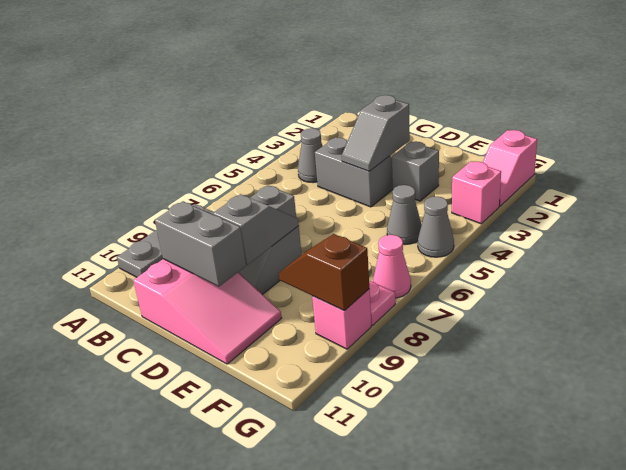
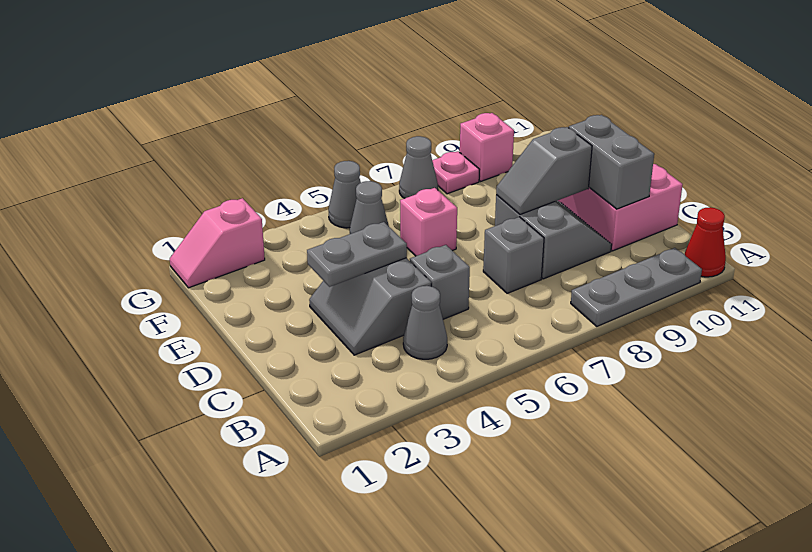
none -> red cone A11 level 1
grey slope D3:D4 level 2 top 3 -> grey plate D3:D4 level 2
grey brick E3 level 1 -> grey brick C5 level 1
brown slope F9:G9 level 2 top G -> none
pink slope G1:G2 level 1 top 1 -> pink slope G1:G2 level 1 top 2
pink brick G3 level 1 -> pink brick E6 level 1
pink cone G7 level 1 -> grey cone G7 level 1

